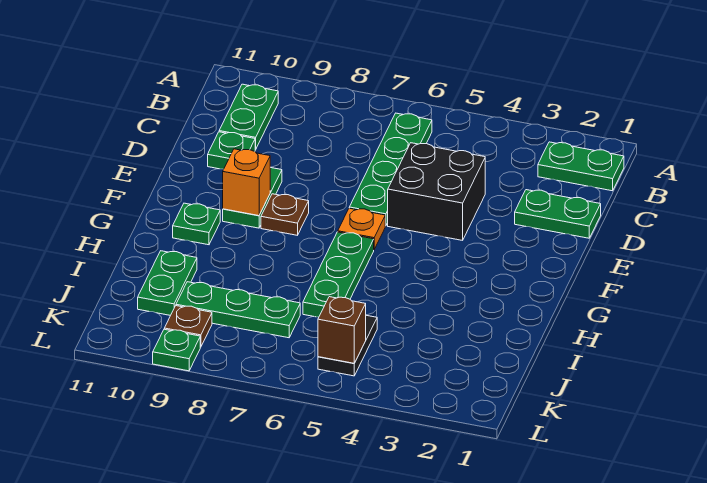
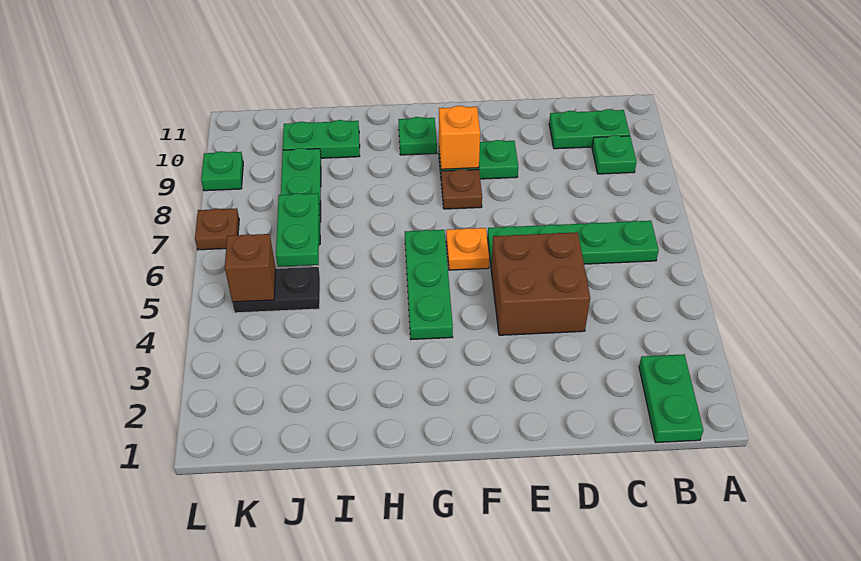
green plate D1:D2 level 1 -> green plate J6:J7 level 2
black brick D4:E5 level 1 -> brown brick D4:E5 level 1
green plate D10 level 1 -> green plate B9 level 1
green plate G6:I6 level 1 -> green plate G4:G6 level 1
brown plate K9 level 1 -> brown plate L7 level 1

